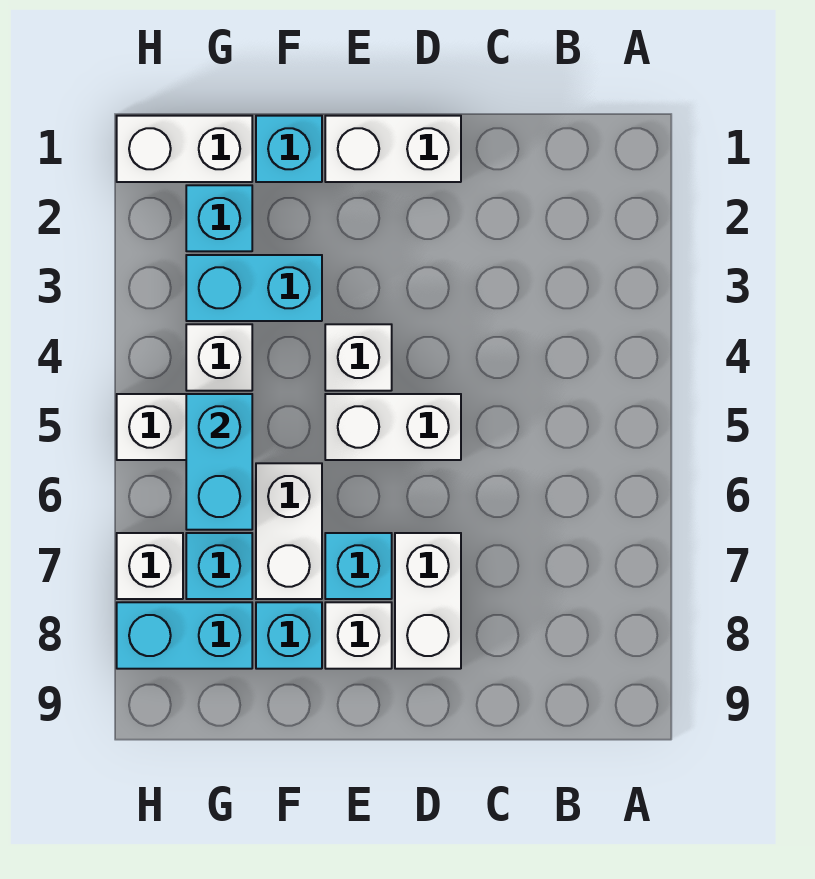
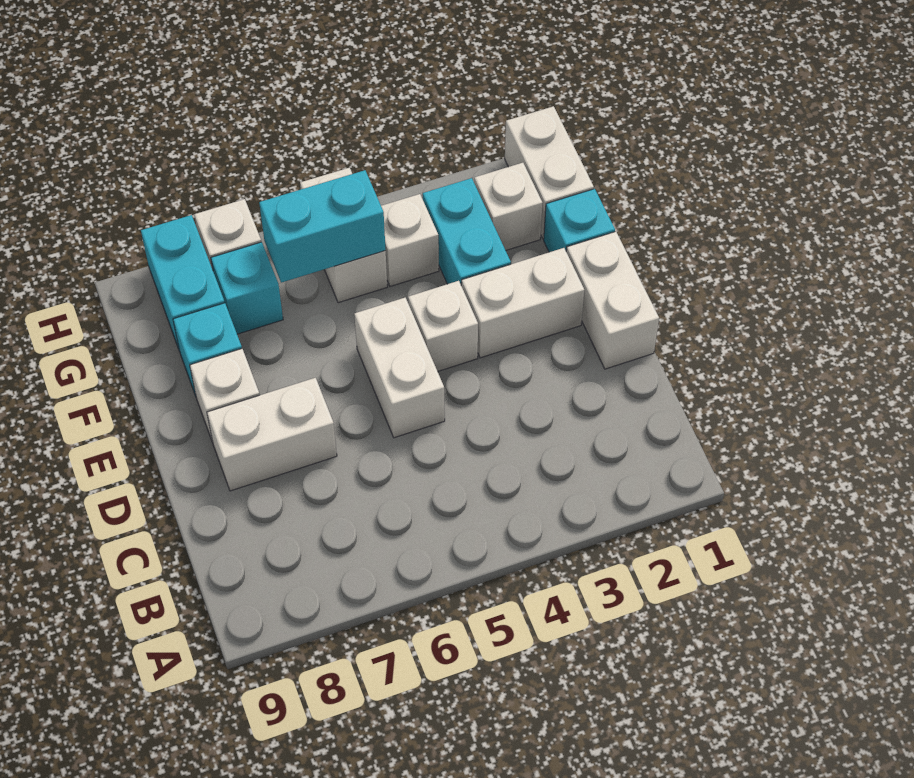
cyan brick E7 level 1 -> none
white brick F6:F7 level 1 -> white brick E2:E3 level 1
cyan brick G2 level 1 -> white brick G2 level 1

